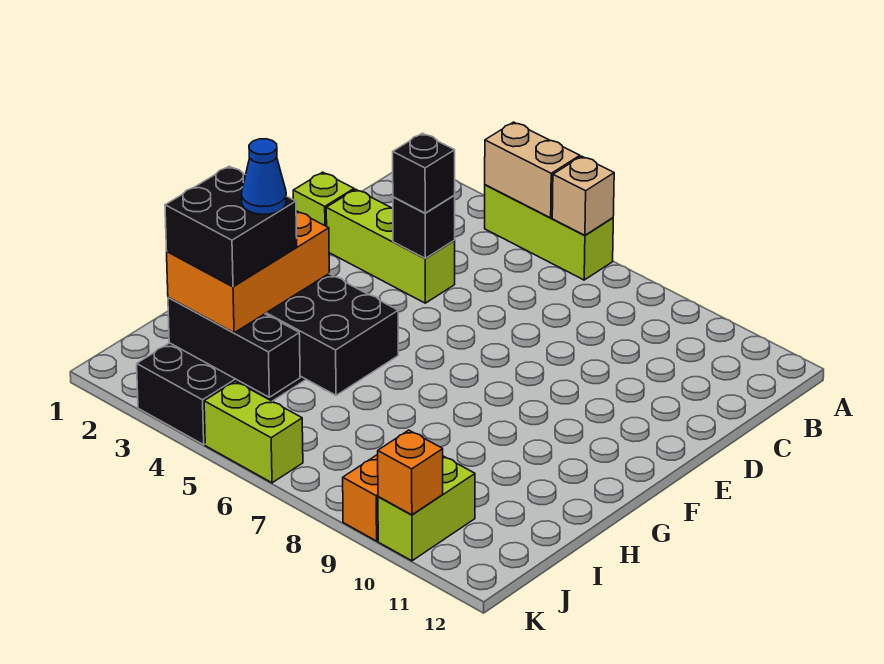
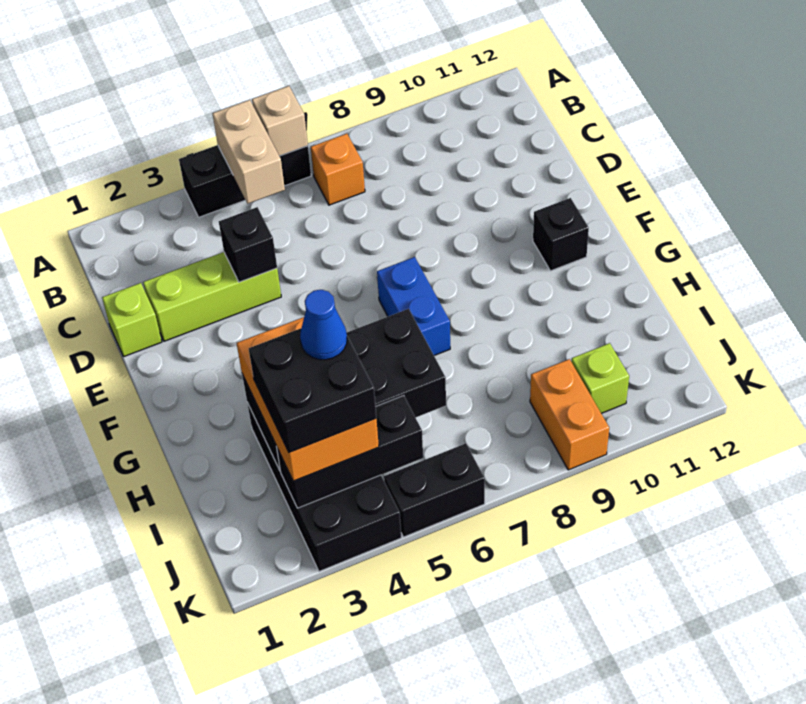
lime brick A4:A6 level 1 -> black brick A4:A6 level 1
tan brick A4:A5 level 2 -> tan brick A5:B5 level 2
black brick D4 level 3 -> black brick F11 level 1
none -> blue brick F7:G7 level 1
lime brick J10:K10 level 1 -> lime brick J10 level 1
lime brick K5:K6 level 1 -> black brick K5:K6 level 1
orange brick K10 level 2 -> orange brick B7 level 1

